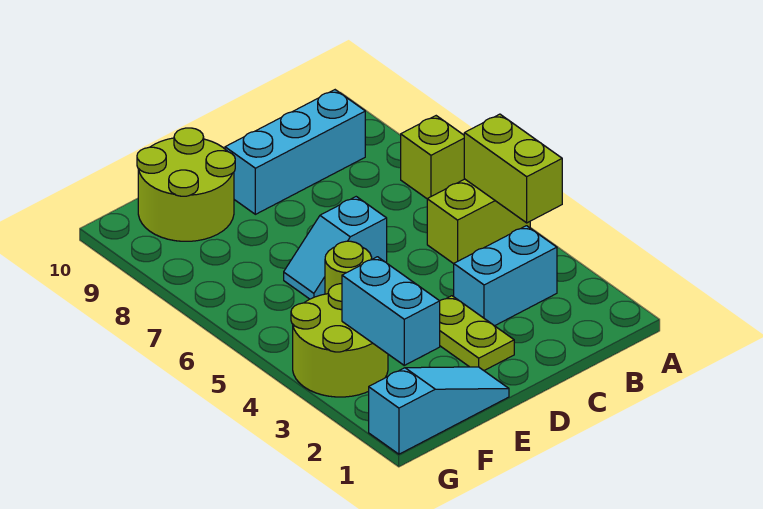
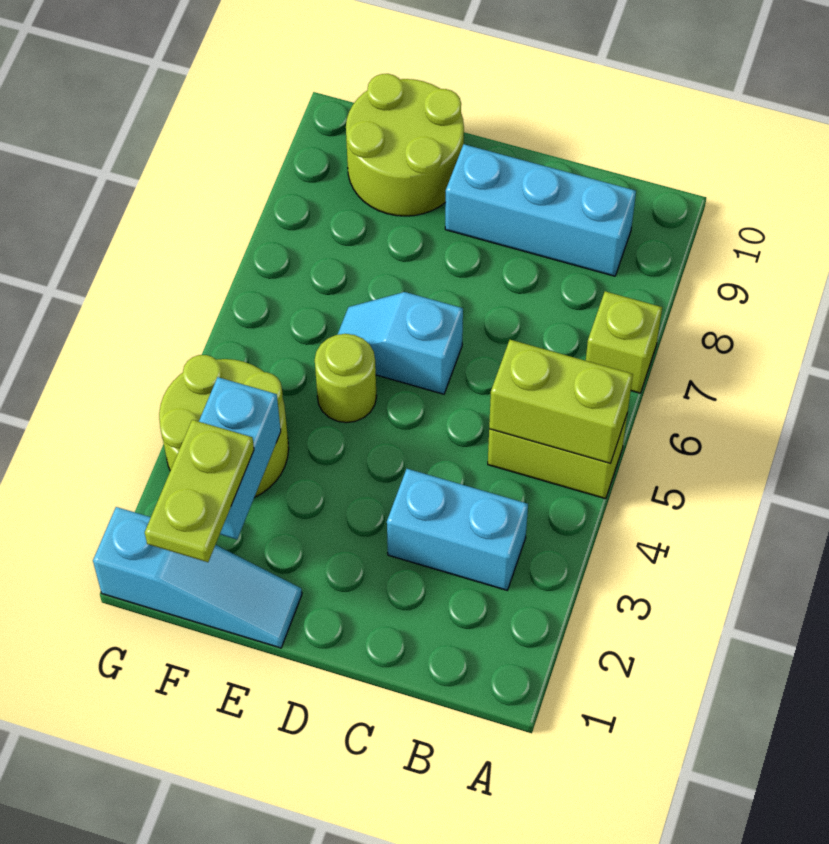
lime brick A4:A5 level 2 -> lime brick A5:B5 level 2
lime plate D2:D3 level 1 -> lime plate F1:F2 level 3

